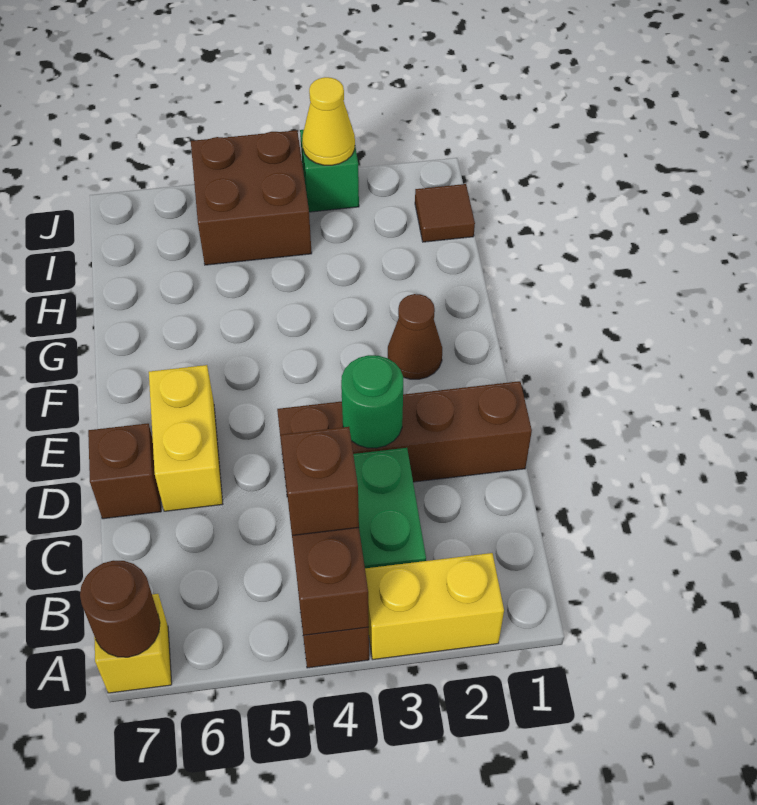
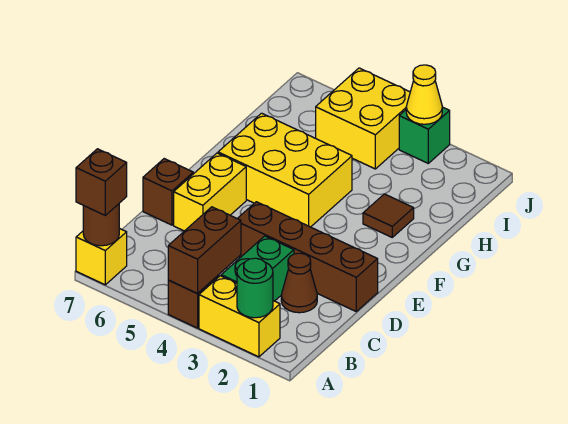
brown brick B4 level 3 -> brown brick A7 level 3
green round brick D3 level 2 -> green round brick A2 level 2
brown cone F2 level 1 -> brown cone C2 level 1
none -> yellow brick F4:G6 level 1
brown tile I1 level 1 -> brown tile G2 level 1
brown brick I4:J5 level 1 -> yellow brick I4:J5 level 1

